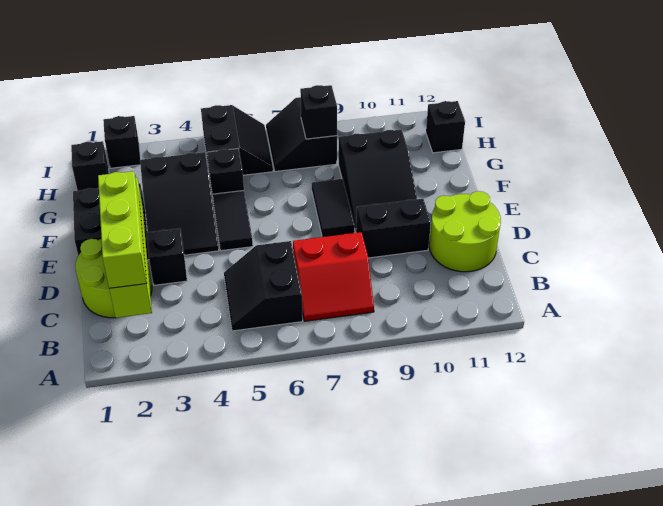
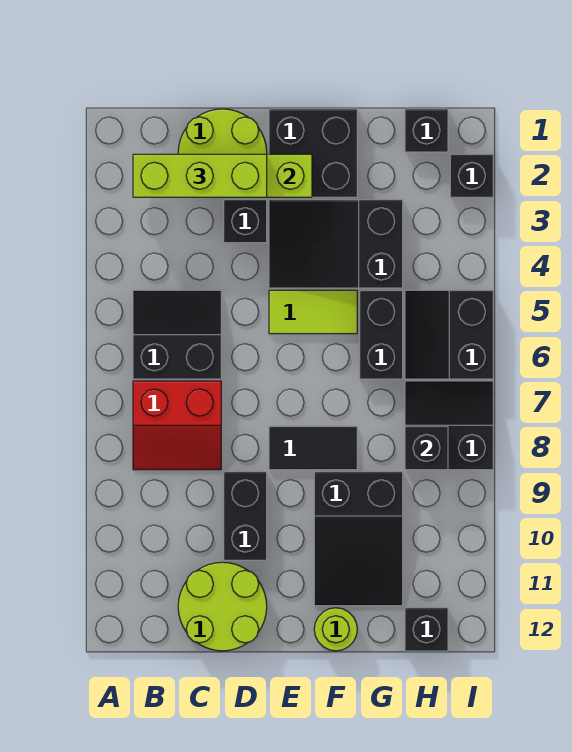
red slope B7:C8 level 1 top C -> red slope B7:C8 level 1 top 7
black tile E5:F5 level 1 -> lime tile E5:F5 level 1
black slope E9:G10 level 1 top G -> black slope F9:G11 level 1 top 9
none -> lime round brick F12 level 1
black brick G5 level 1 -> black brick G5:G6 level 1
black slope H5:I6 level 1 top 5 -> black slope H5:I6 level 1 top I

